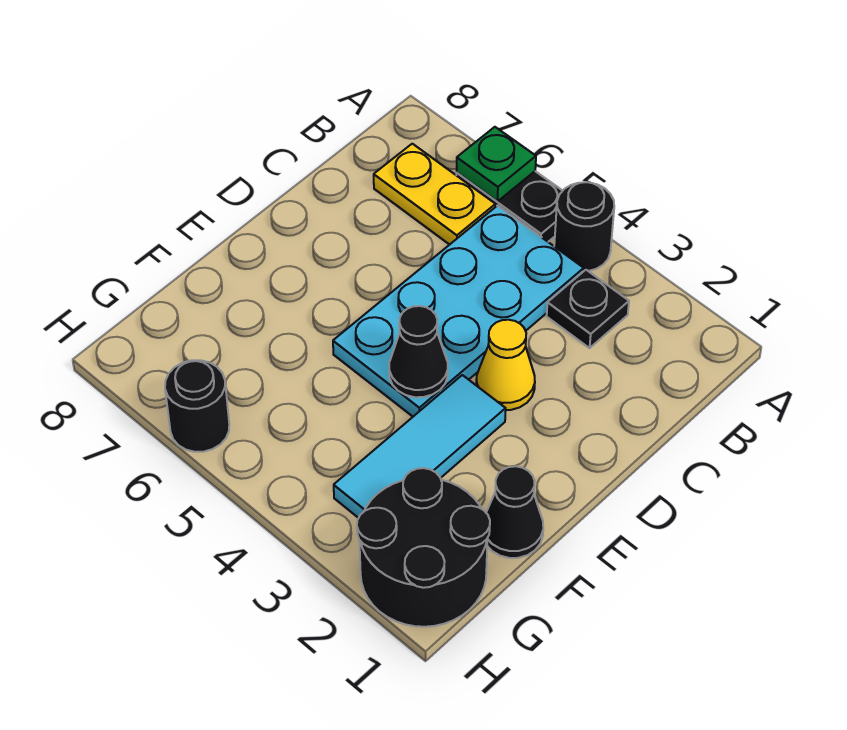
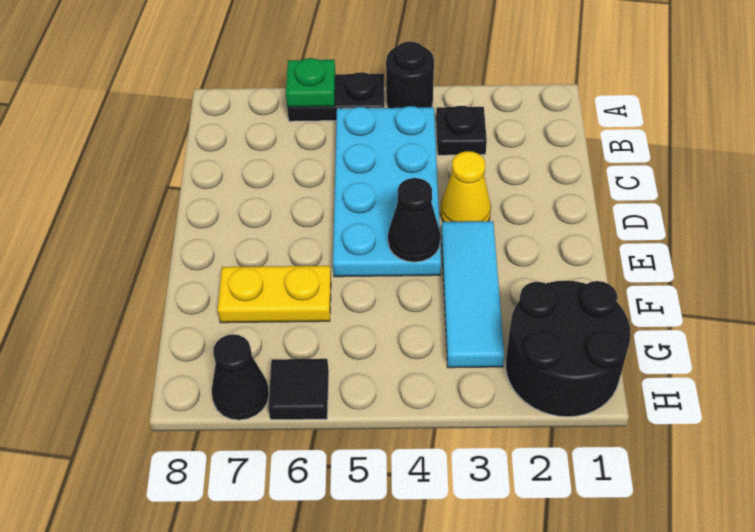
yellow plate B6:B7 level 1 -> yellow plate F6:F7 level 1
black cone F1 level 1 -> black cone H7 level 1
black round brick H6 level 1 -> black tile H6 level 1

